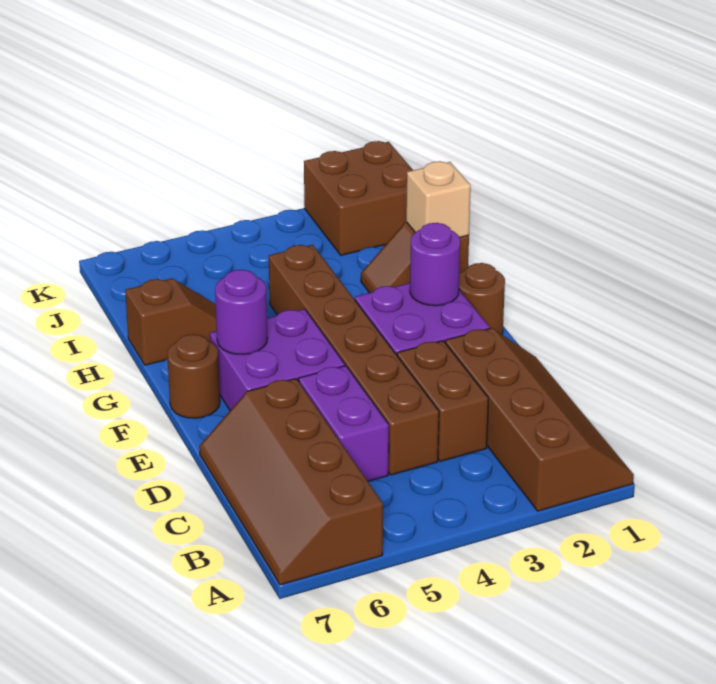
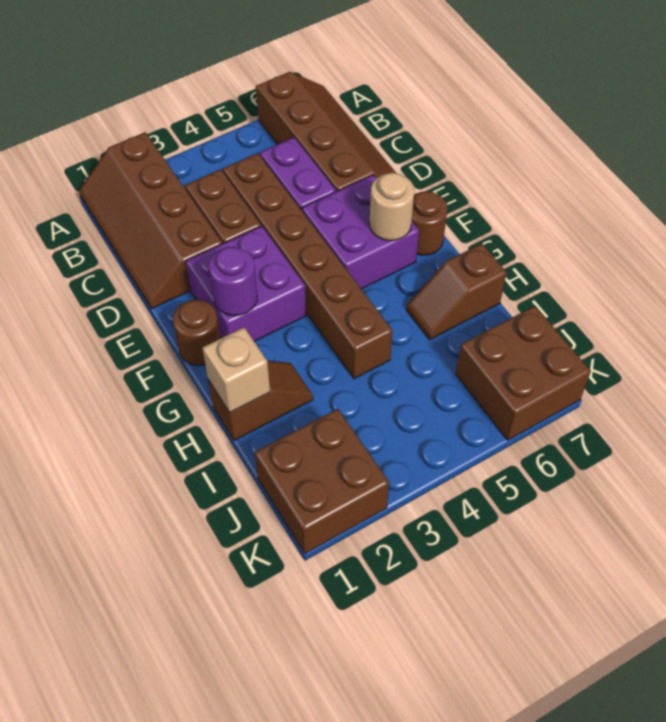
purple round brick F6 level 2 -> tan round brick F6 level 2
none -> brown brick J6:K7 level 1

